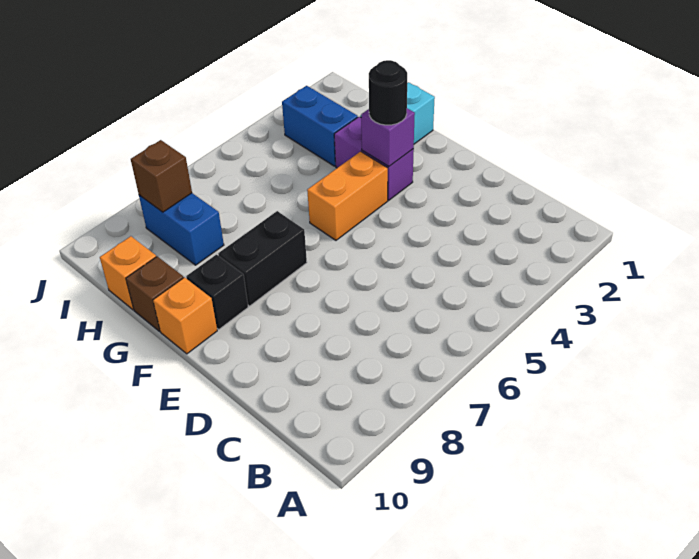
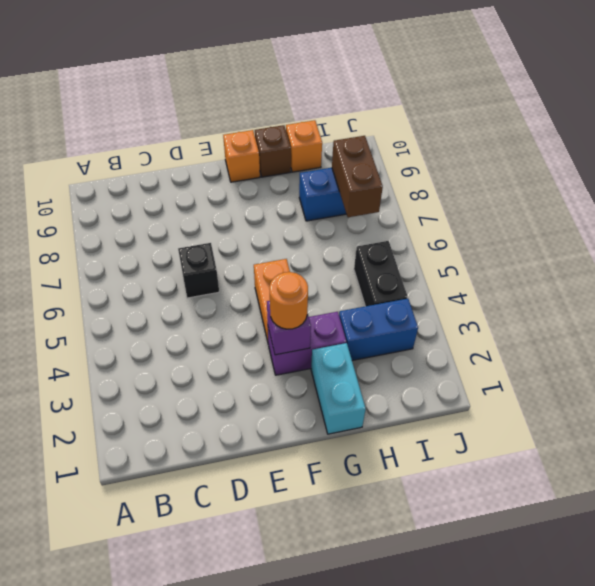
black round brick F3 level 3 -> orange round brick F3 level 3
black brick F7:F8 level 1 -> black brick I4:I5 level 1
black brick F9 level 1 -> black brick D6 level 1
brown brick I8 level 2 -> brown brick I7:I8 level 2

